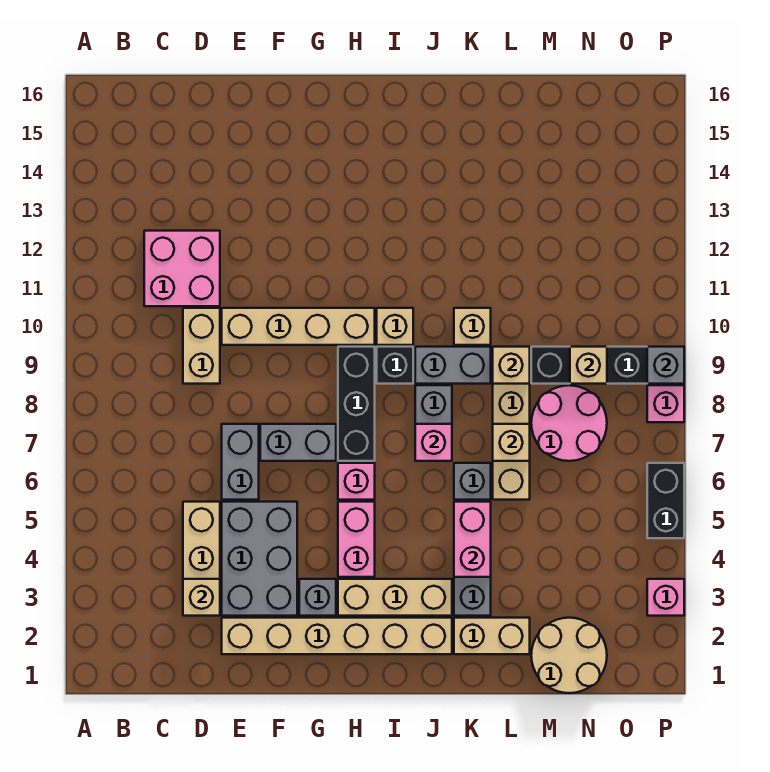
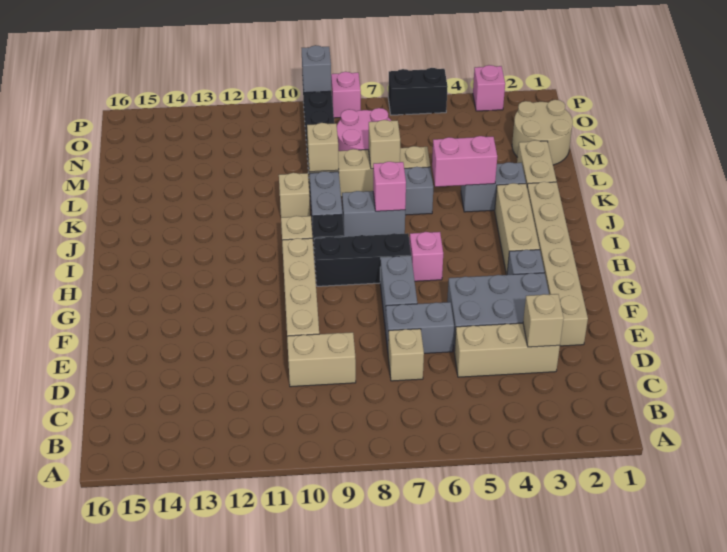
pink brick C11:D12 level 1 -> none
pink brick H4:H5 level 1 -> none
tan brick N9 level 2 -> tan brick D7 level 1

